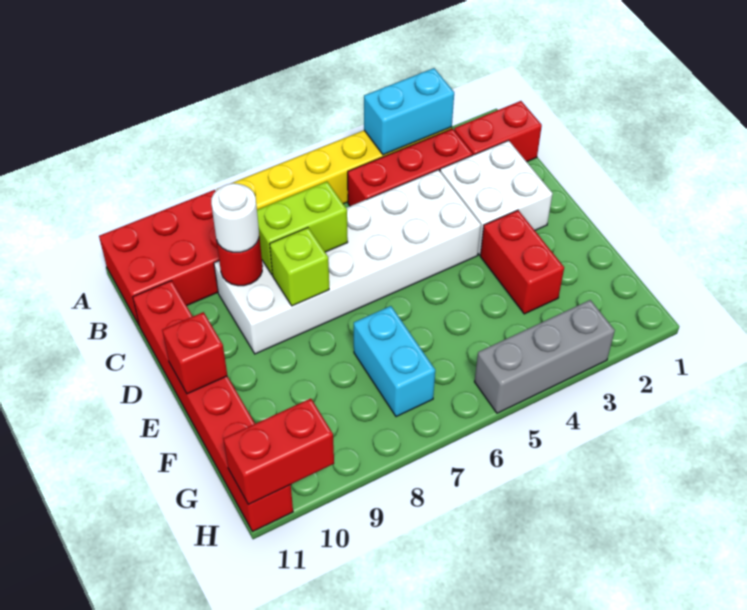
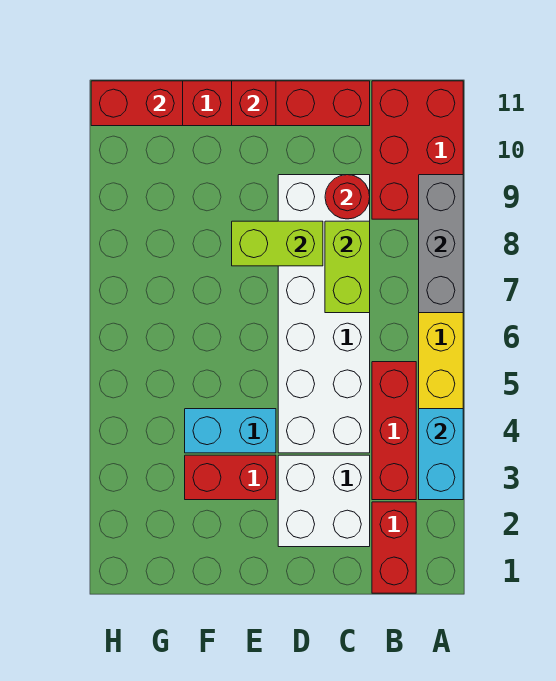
white round brick C9 level 3 -> none
lime brick D8 level 2 -> lime brick D8:E8 level 2
cyan brick F7:G7 level 1 -> cyan brick E4:F4 level 1
grey brick H3:H5 level 1 -> grey brick A7:A9 level 2
red brick H10:H11 level 2 -> red brick G11:H11 level 2

